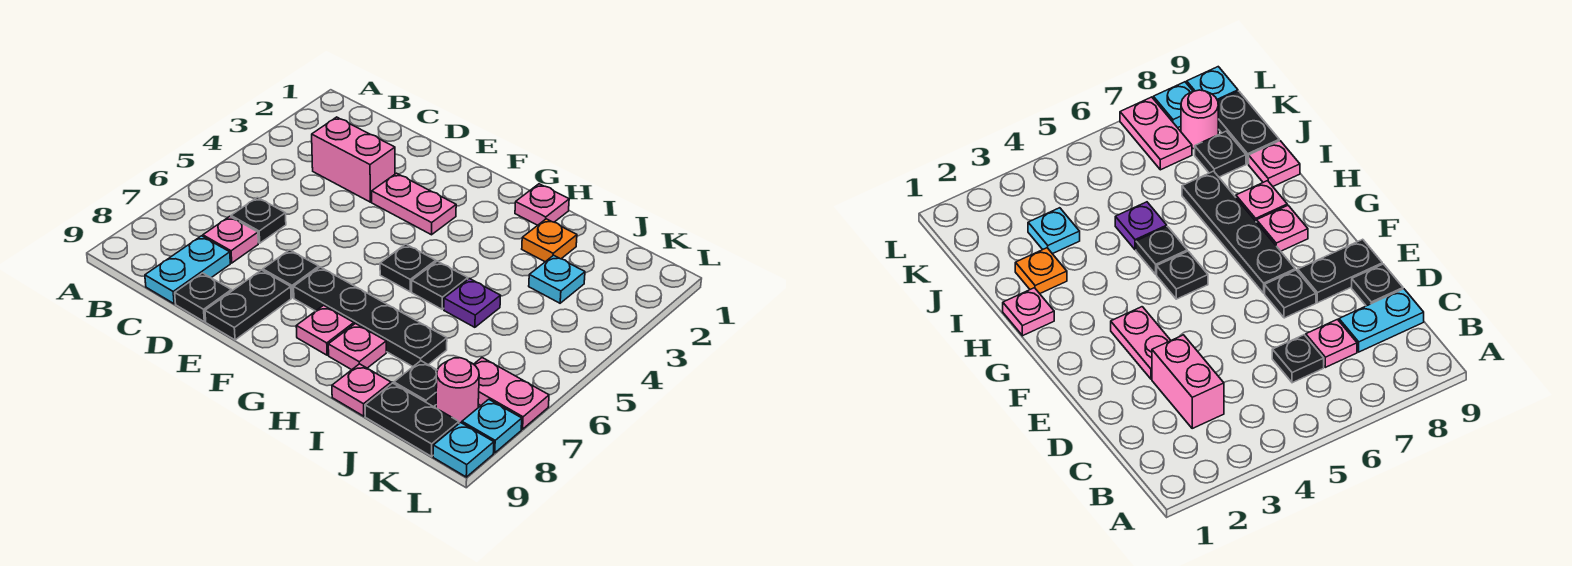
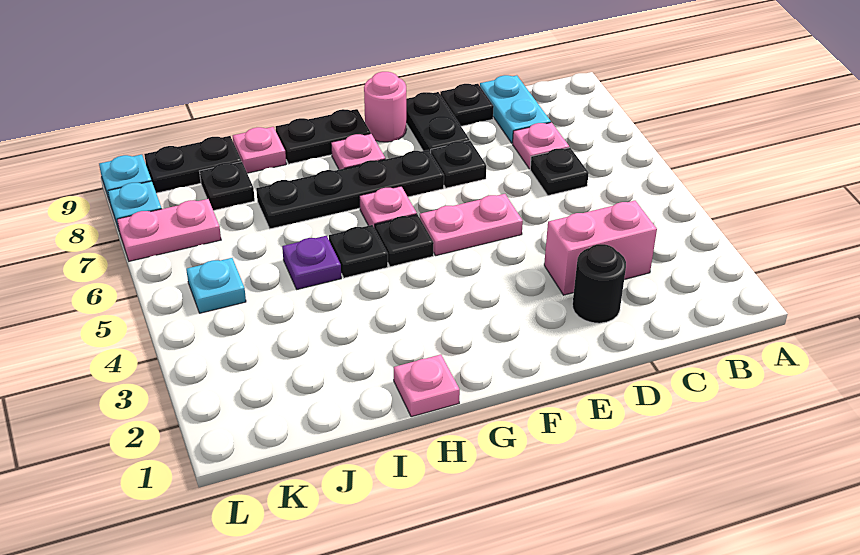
none -> black round brick D2 level 1
pink plate E3:F3 level 1 -> pink plate E5:F5 level 1
none -> black plate G9:H9 level 1
pink plate H8 level 1 -> pink plate G6 level 1
orange plate I2 level 1 -> none
cyan plate J3 level 1 -> cyan plate K5 level 1
pink round brick K8 level 1 -> pink round brick F9 level 1

